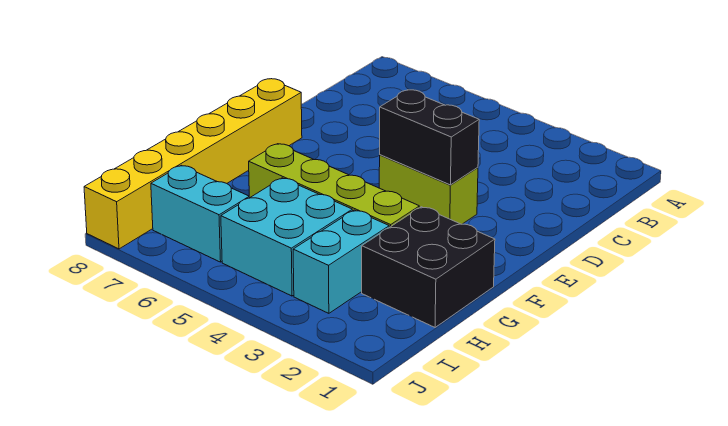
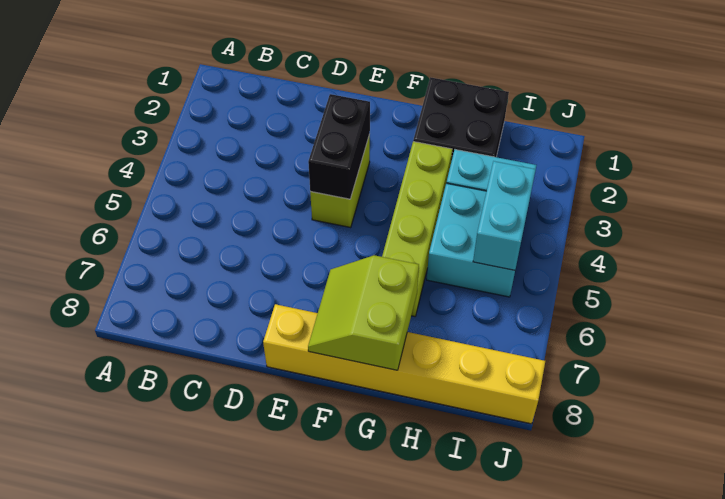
none -> lime slope F7:G8 level 2 top G
cyan brick I6:I7 level 1 -> cyan brick I4:I5 level 2

